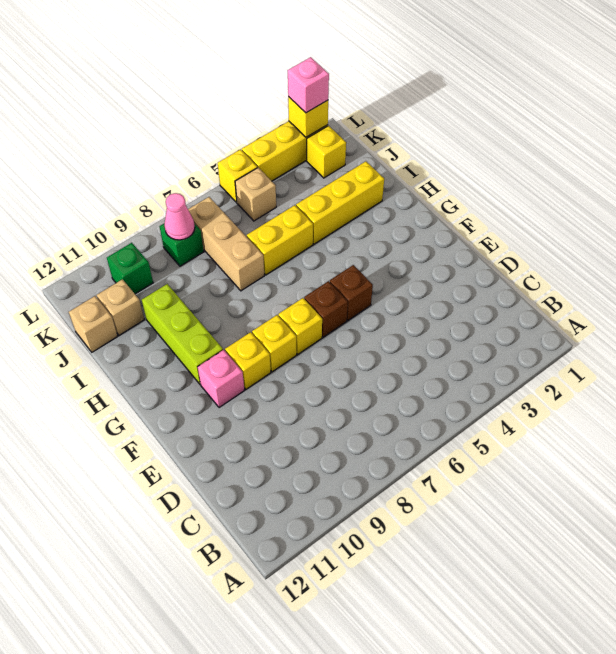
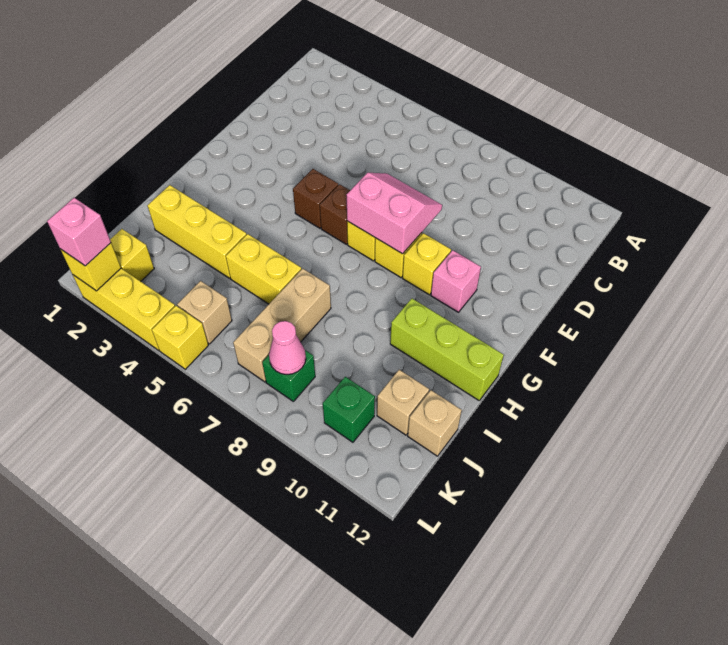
none -> pink slope E7:F8 level 2 top F
lime brick G10:I10 level 1 -> lime brick H10:H12 level 1

